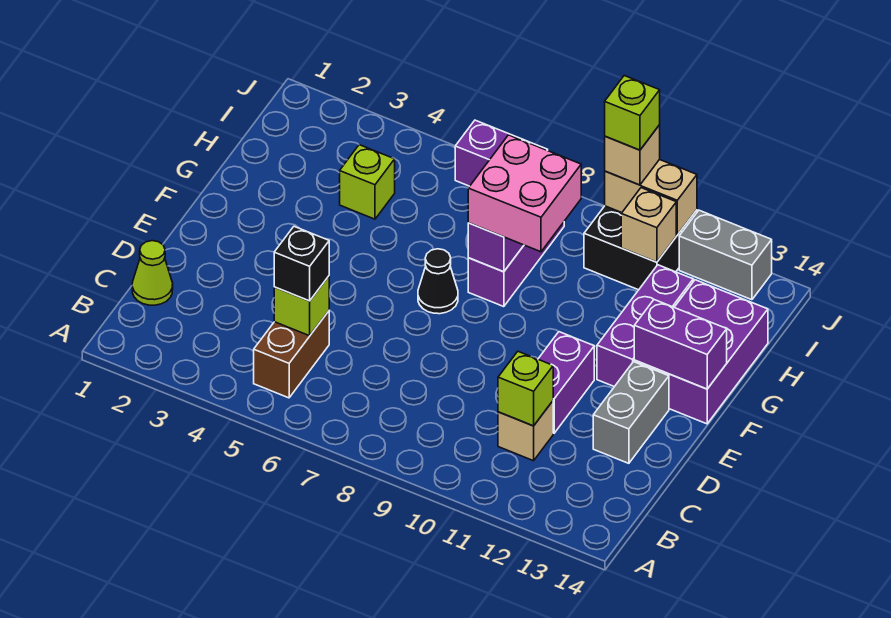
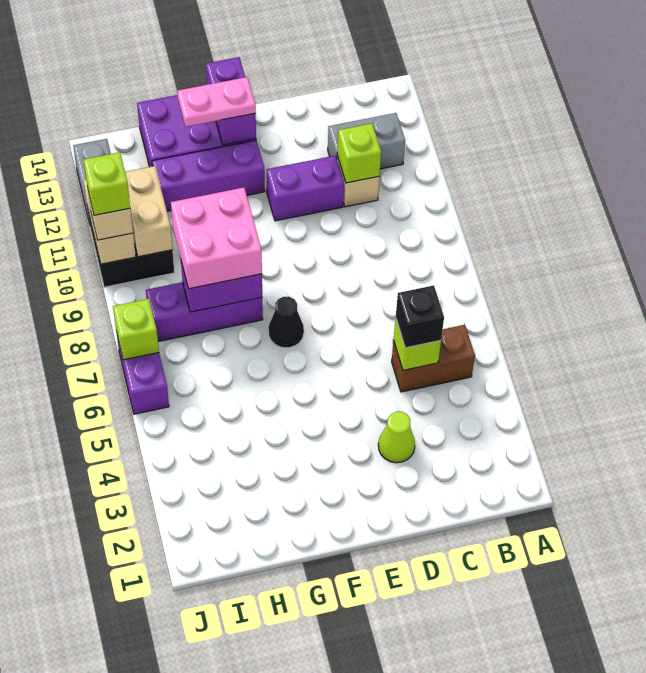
lime cone C1 level 1 -> lime cone D3 level 1
grey brick D13:E13 level 1 -> grey brick B12:C12 level 1
none -> pink plate F13:G13 level 3
lime brick H4 level 1 -> lime brick J7 level 2
tan brick I11 level 2 -> tan brick I10:I11 level 2

